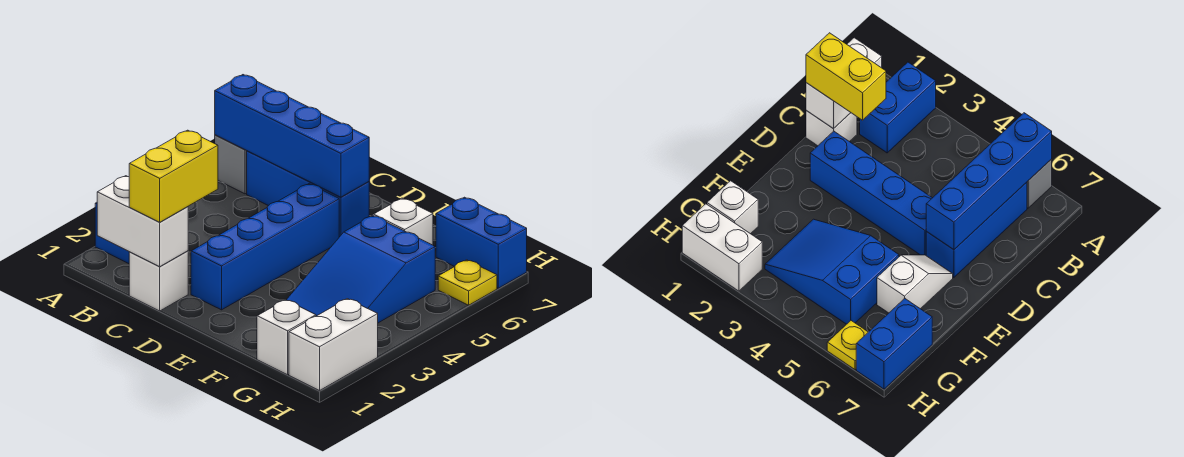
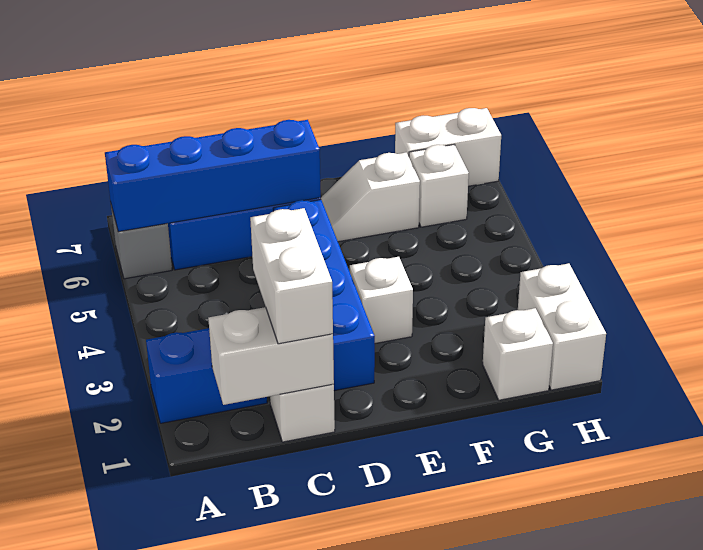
yellow brick C1:C2 level 3 -> white brick C1:C2 level 3
none -> white brick E3 level 1
blue slope F3:G5 level 1 top 5 -> none
none -> white brick G6 level 1
blue brick G7:H7 level 1 -> white brick G7:H7 level 1
yellow plate H6 level 1 -> none

